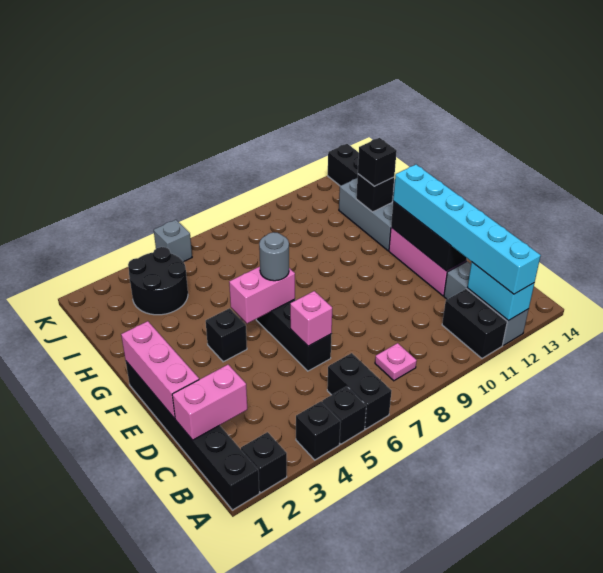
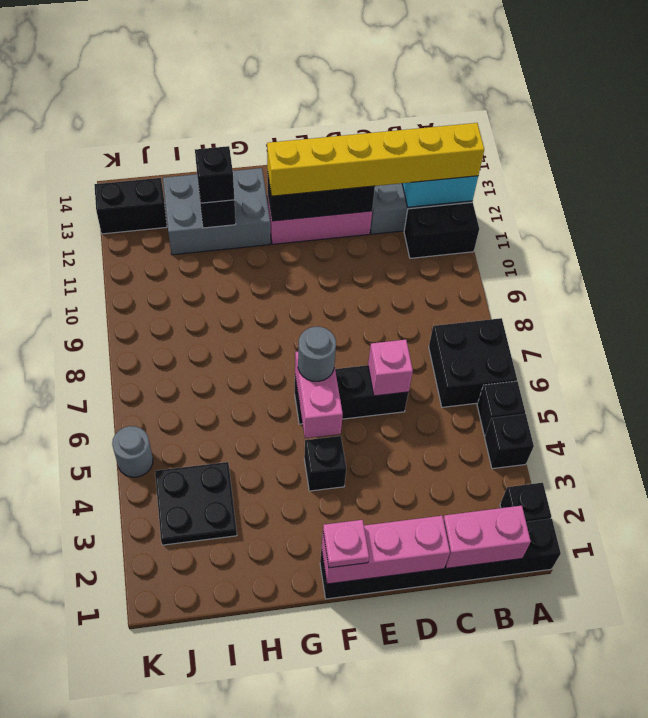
black brick A6:B6 level 1 -> black brick A6:B7 level 1
cyan brick A12:F12 level 3 -> yellow brick A12:F12 level 3
pink plate B8 level 1 -> pink plate F1 level 3
pink brick C1:C2 level 2 -> pink brick B1:C1 level 2
black round brick I3:J4 level 1 -> black plate I3:J4 level 1
grey brick K5 level 1 -> grey round brick K5 level 1

